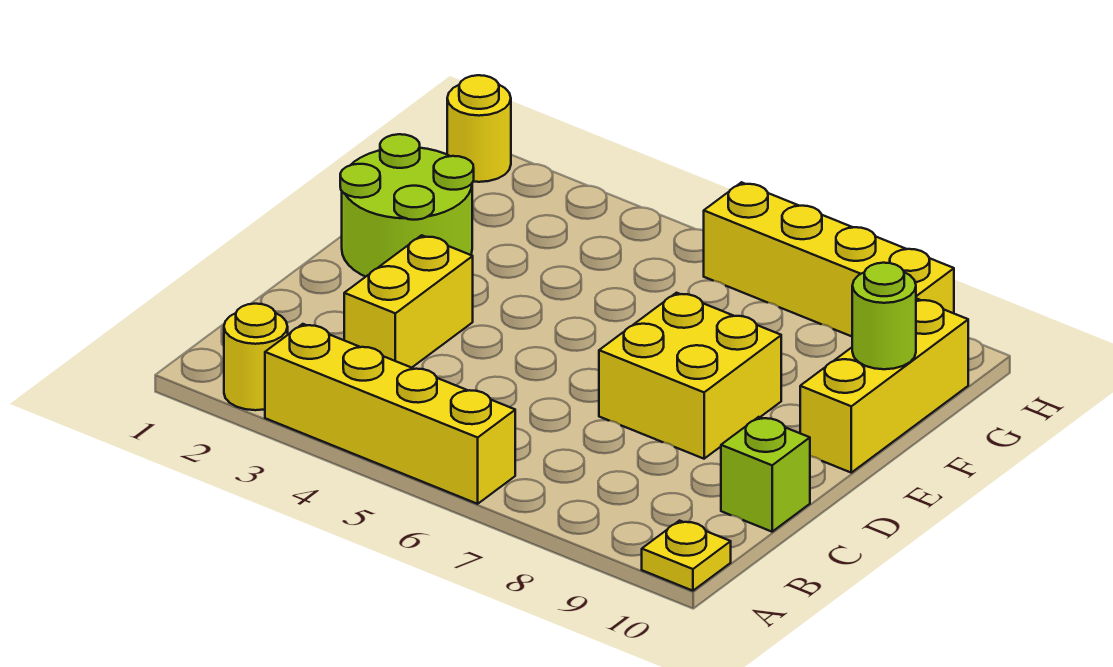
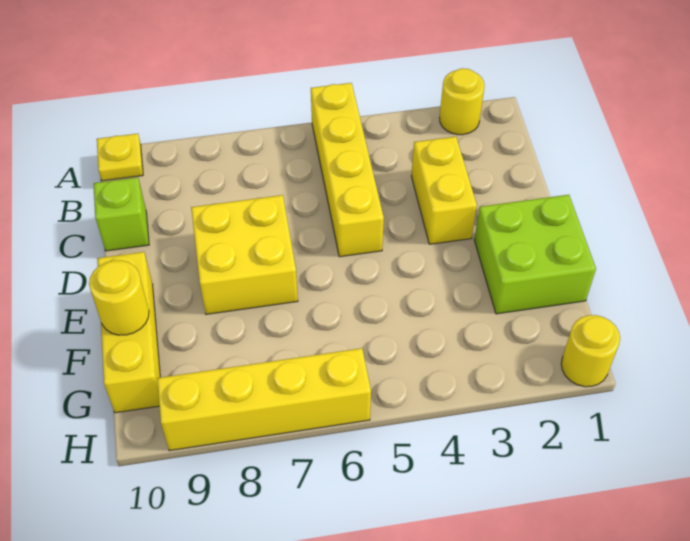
yellow brick A3:A6 level 1 -> yellow brick A5:D5 level 1
lime round brick E1:F2 level 1 -> lime brick E1:F2 level 1
lime round brick F10 level 2 -> yellow round brick F10 level 2

